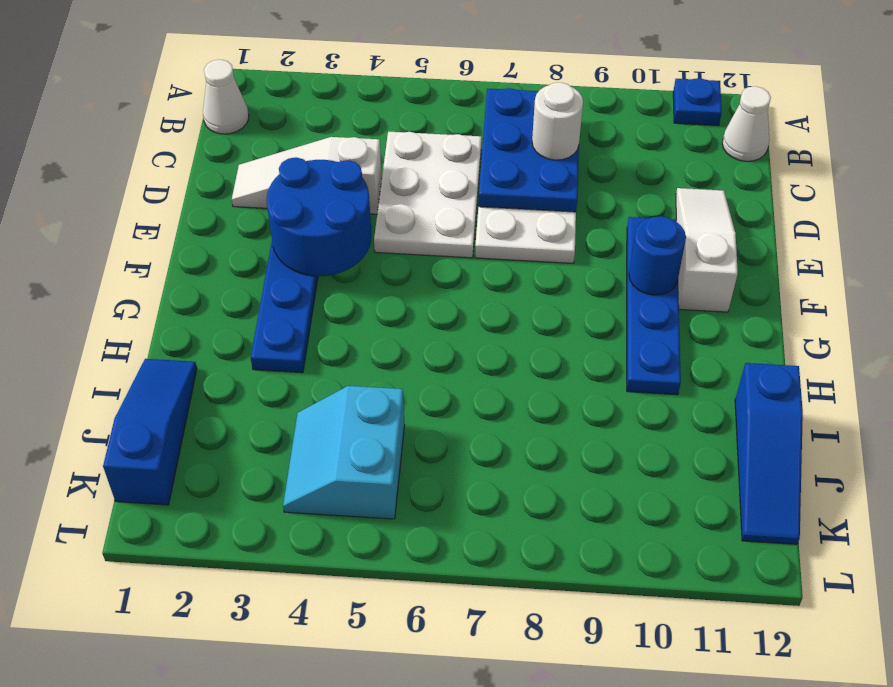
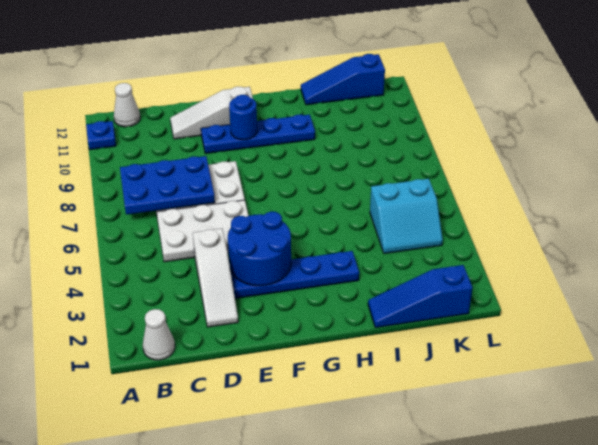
white round brick C8 level 3 -> none
blue slope I12:K12 level 1 top I -> blue slope I12:K12 level 1 top K

